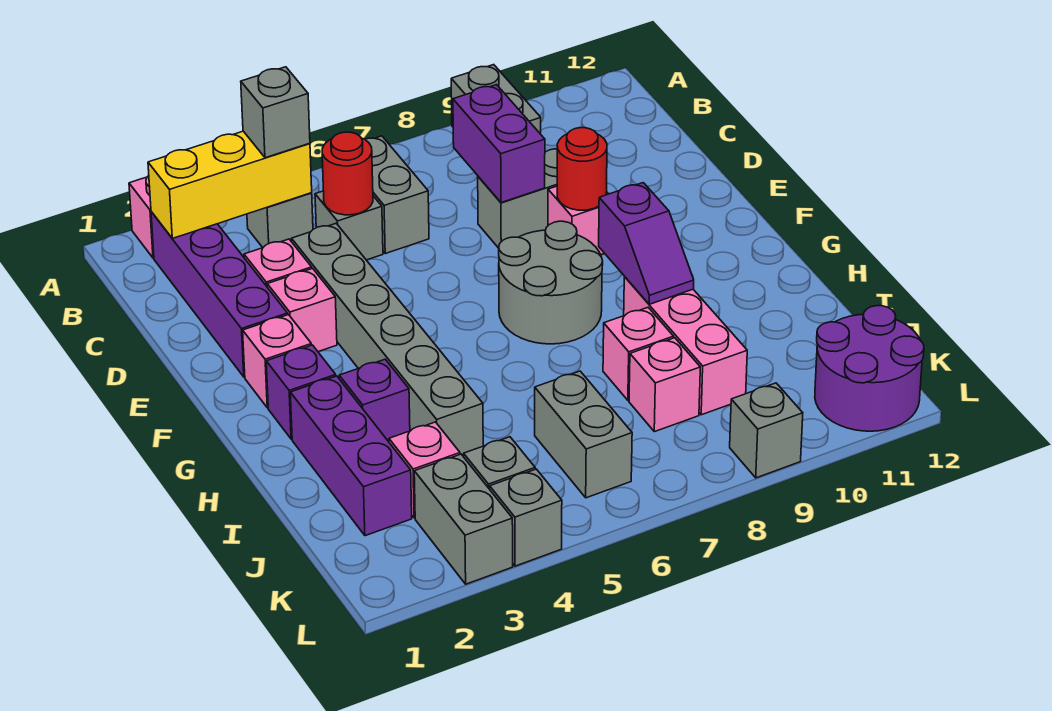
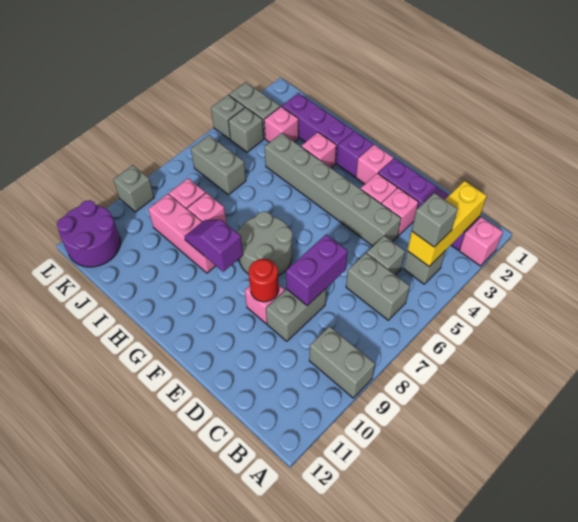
red round brick C5 level 2 -> none
purple brick C8:D8 level 2 -> purple brick D7:D8 level 2
purple brick H3 level 1 -> pink brick H3 level 1

